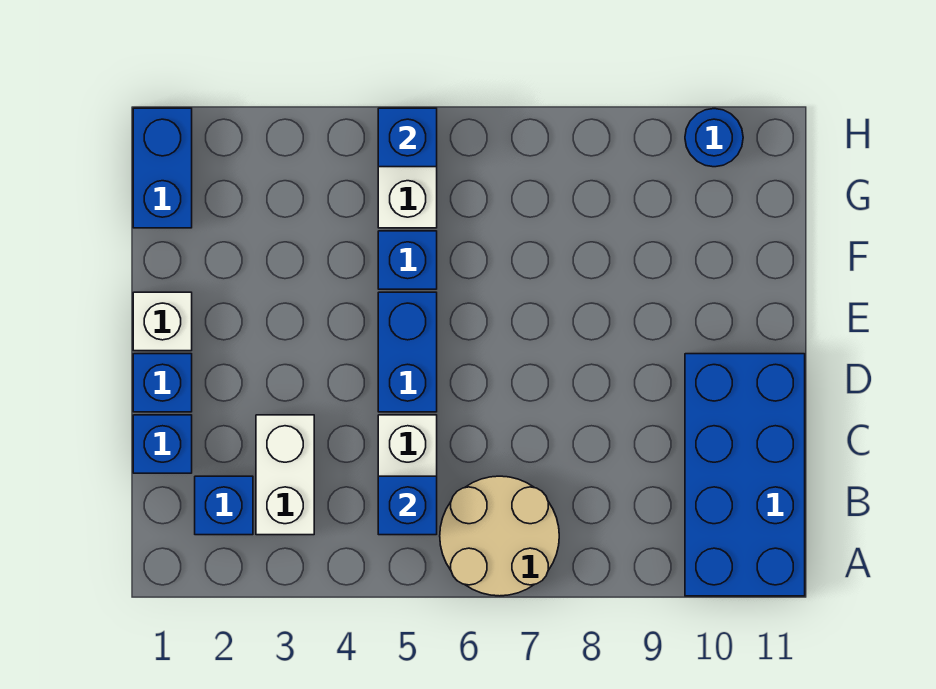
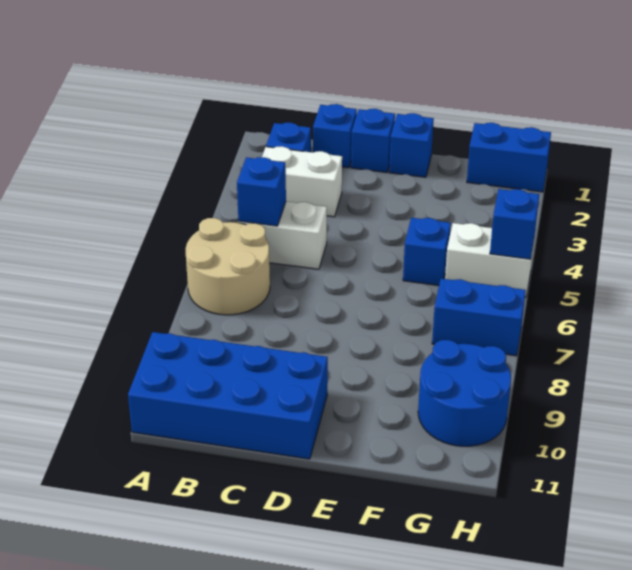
blue brick D5:E5 level 1 -> blue brick G7:H7 level 1
white brick E1 level 1 -> blue brick E1 level 1
blue round brick H10 level 1 -> blue round brick G9:H10 level 1

